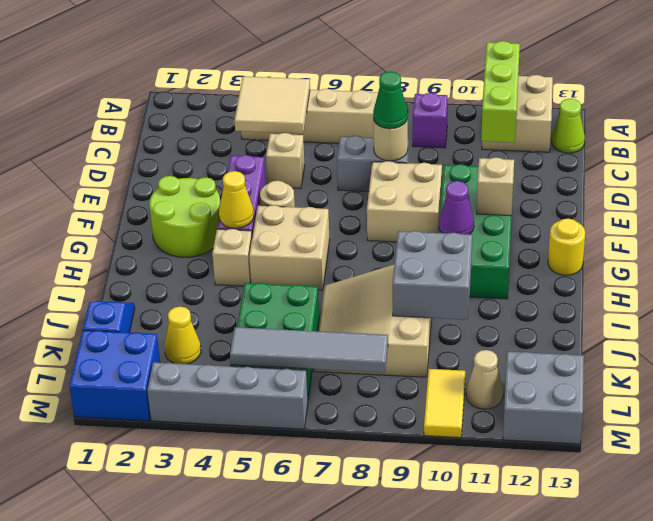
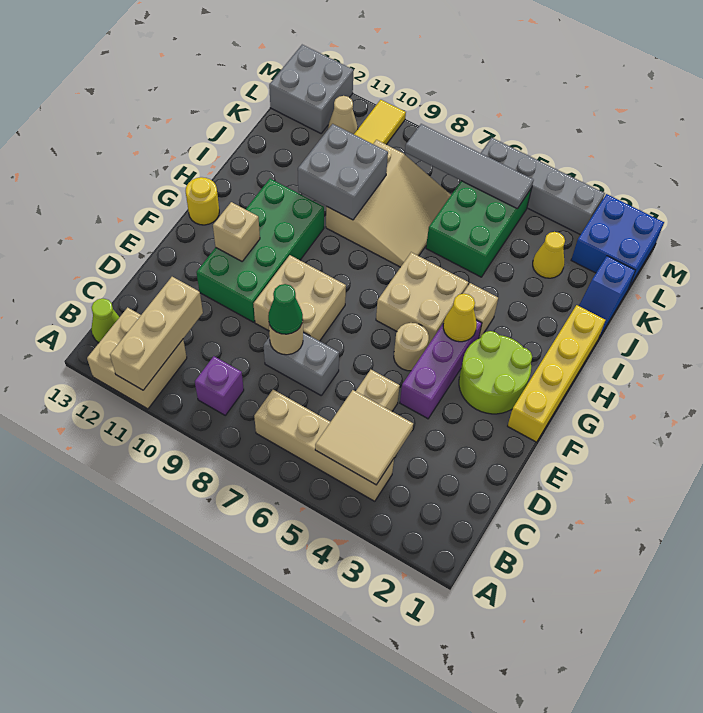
lime brick A11:C11 level 2 -> tan brick A11:C11 level 2
none -> yellow brick F1:I1 level 1
purple cone G10 level 2 -> none

